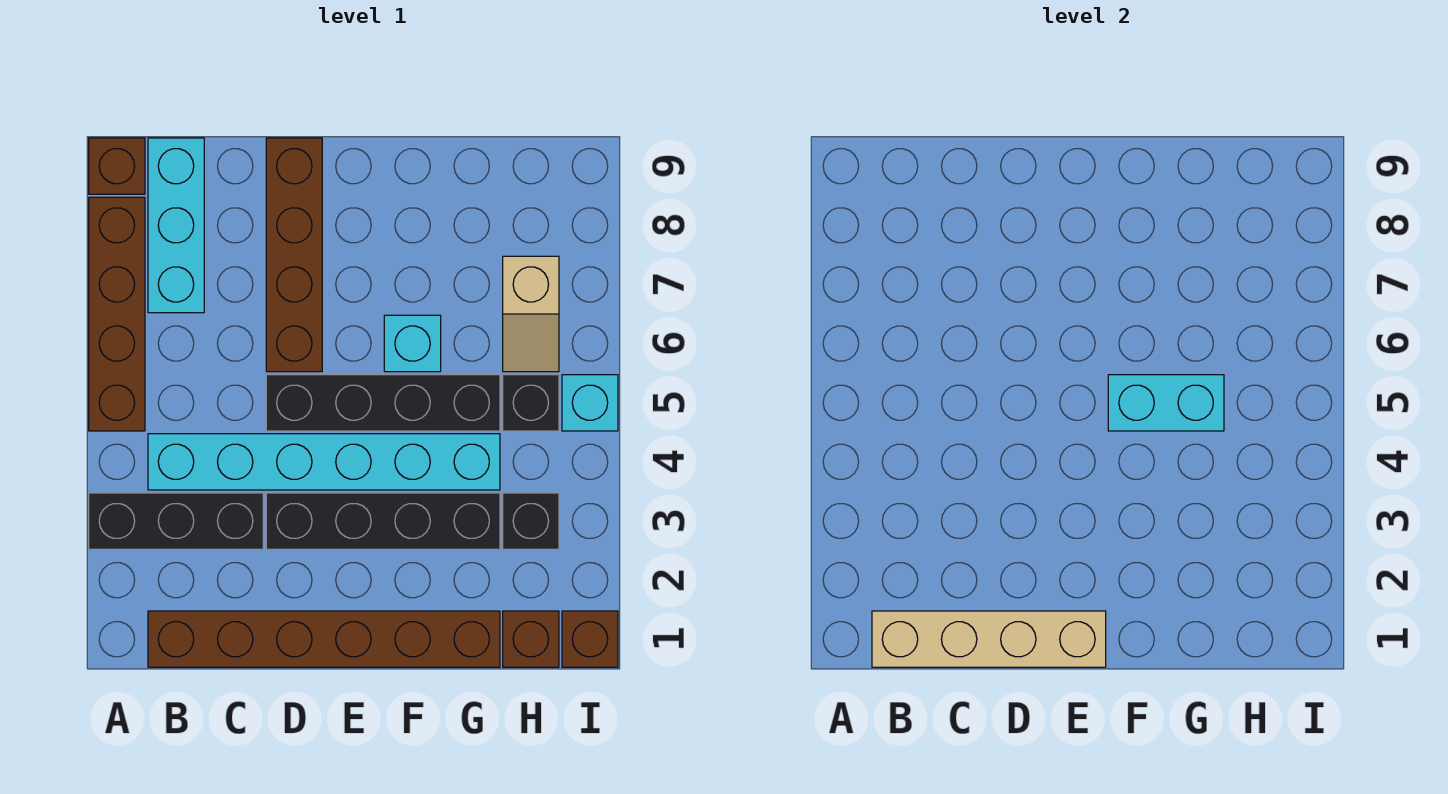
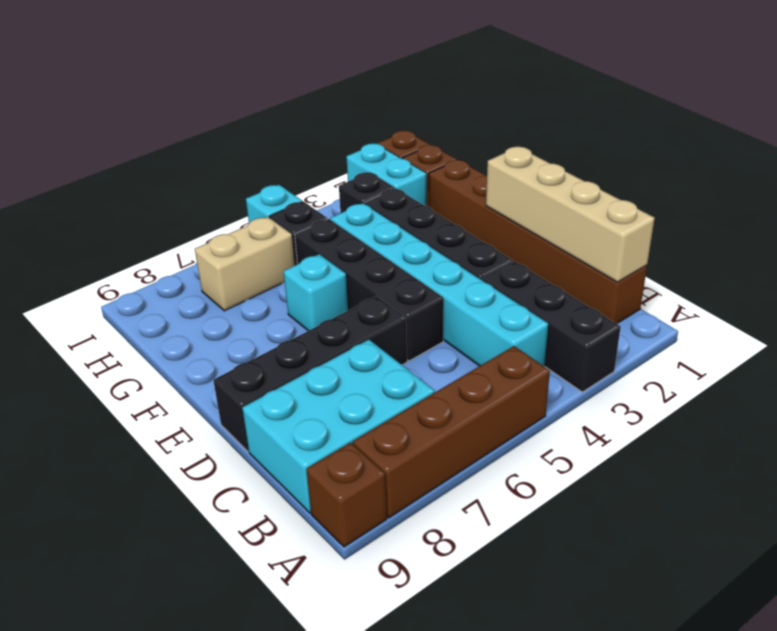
cyan brick B7:B9 level 1 -> cyan brick B7:C9 level 1
brown brick D6:D9 level 1 -> black brick D6:D9 level 1
cyan brick F5:G5 level 2 -> cyan brick H2:I2 level 1
tan slope H6:H7 level 1 top 7 -> tan brick H6:H7 level 1

